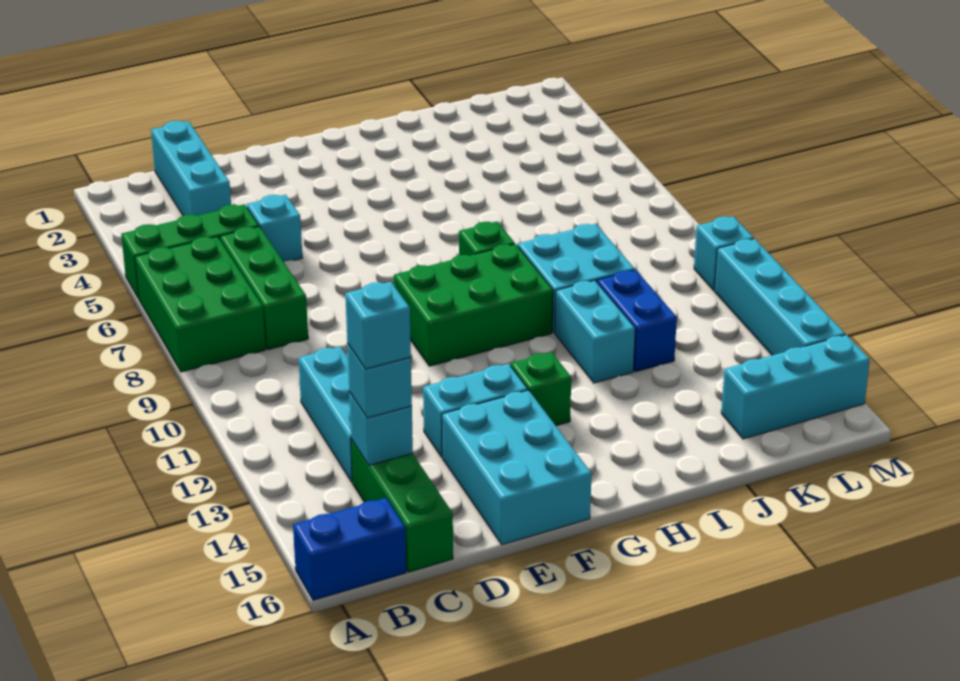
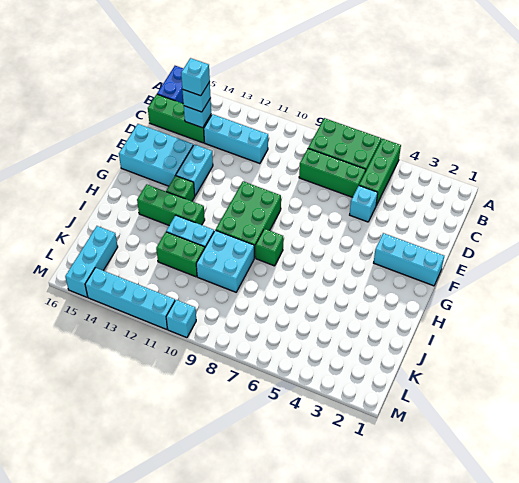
cyan brick C1:C3 level 1 -> cyan brick F1:F3 level 1
none -> green brick H12:H14 level 1
blue brick J11:J12 level 1 -> green brick J11:J12 level 1

